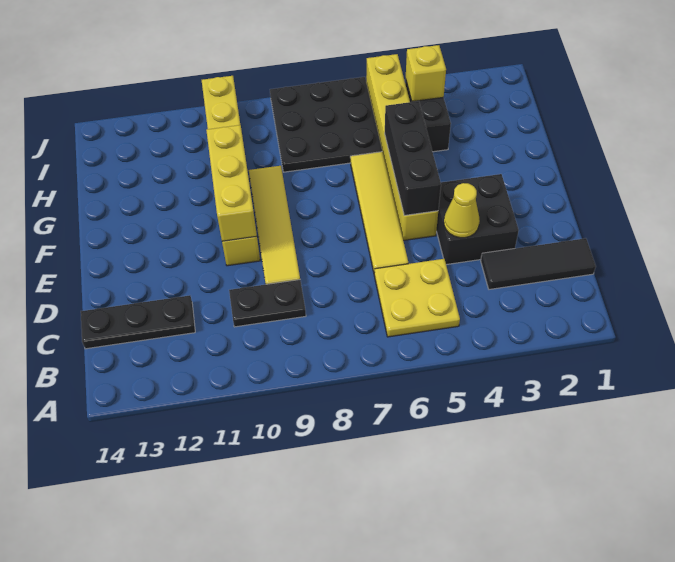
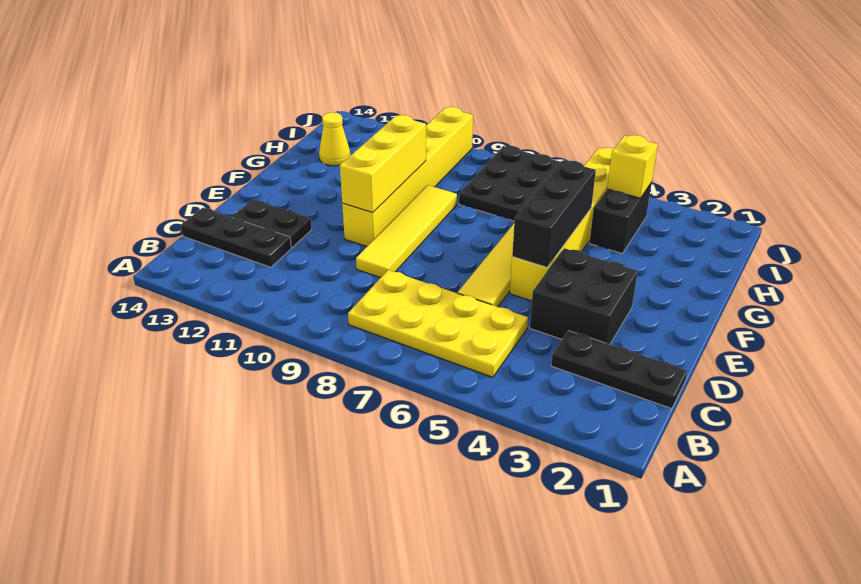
yellow plate B5:C6 level 1 -> yellow plate B5:C8 level 1
black tile C1:C3 level 1 -> black plate C1:C3 level 1
black plate C9:C10 level 1 -> black plate D12:D13 level 1
yellow cone D4 level 2 -> yellow cone H13 level 1

